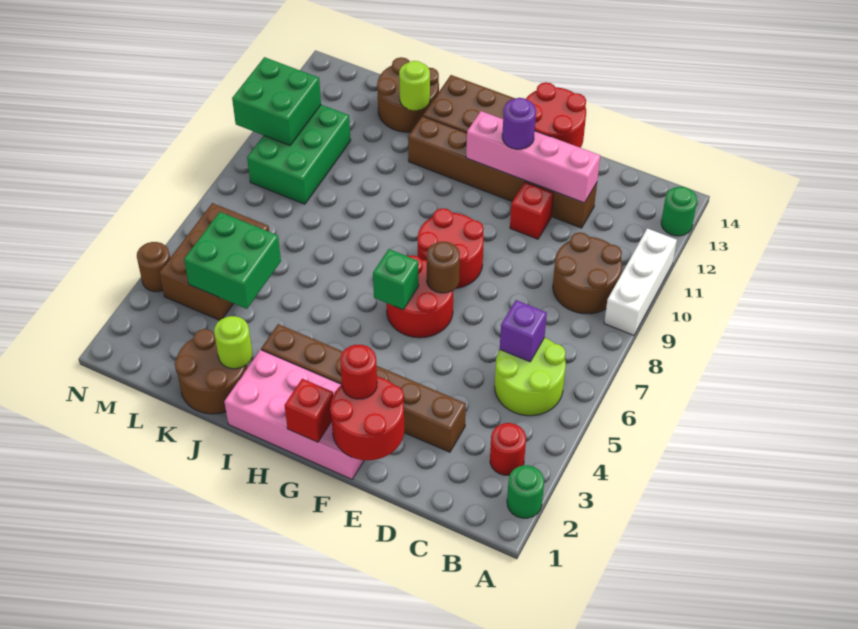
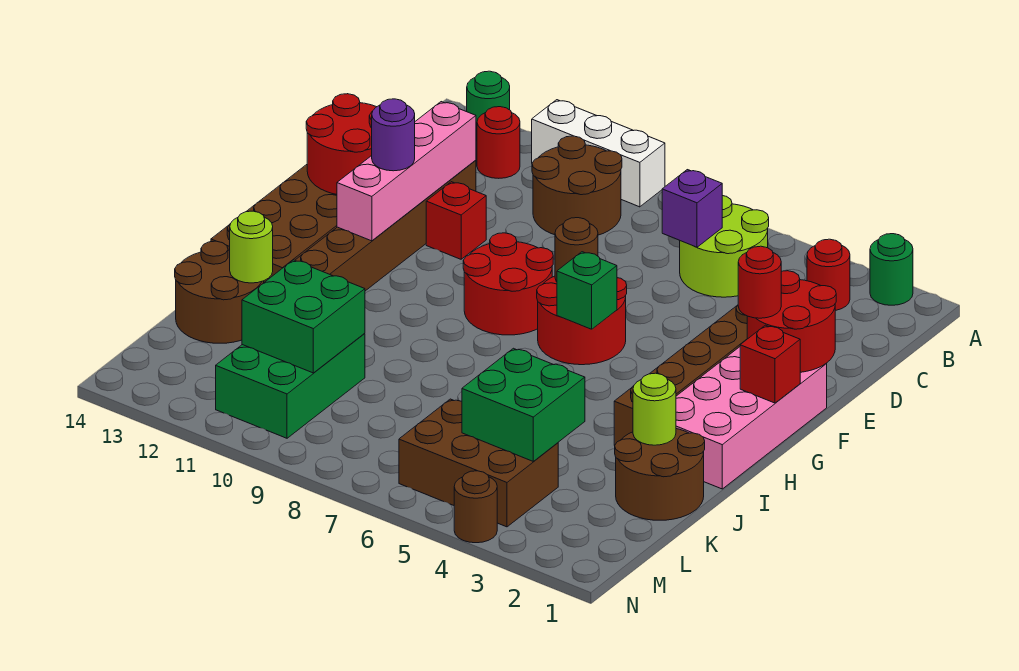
none -> red round brick B12 level 1
green brick L9:M11 level 1 -> green brick K10:M11 level 1
green brick M10:N11 level 2 -> green brick K10:L11 level 2

